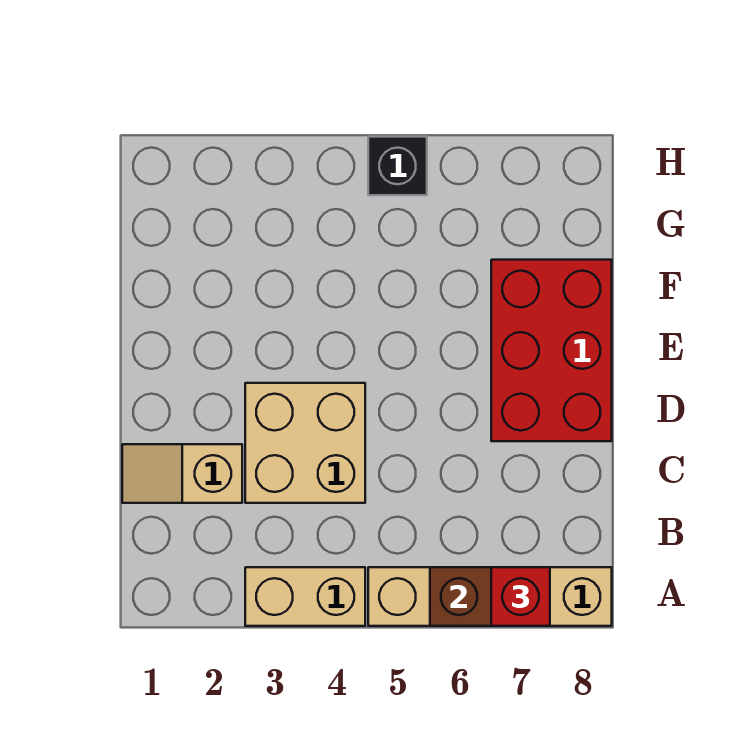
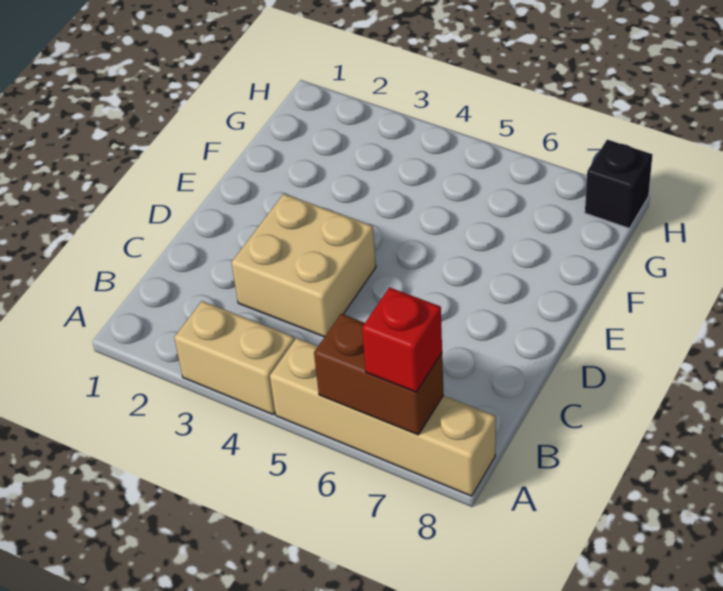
tan slope C1:C2 level 1 top 2 -> none
red brick D7:F8 level 1 -> none
black brick H5 level 1 -> black brick H8 level 1

